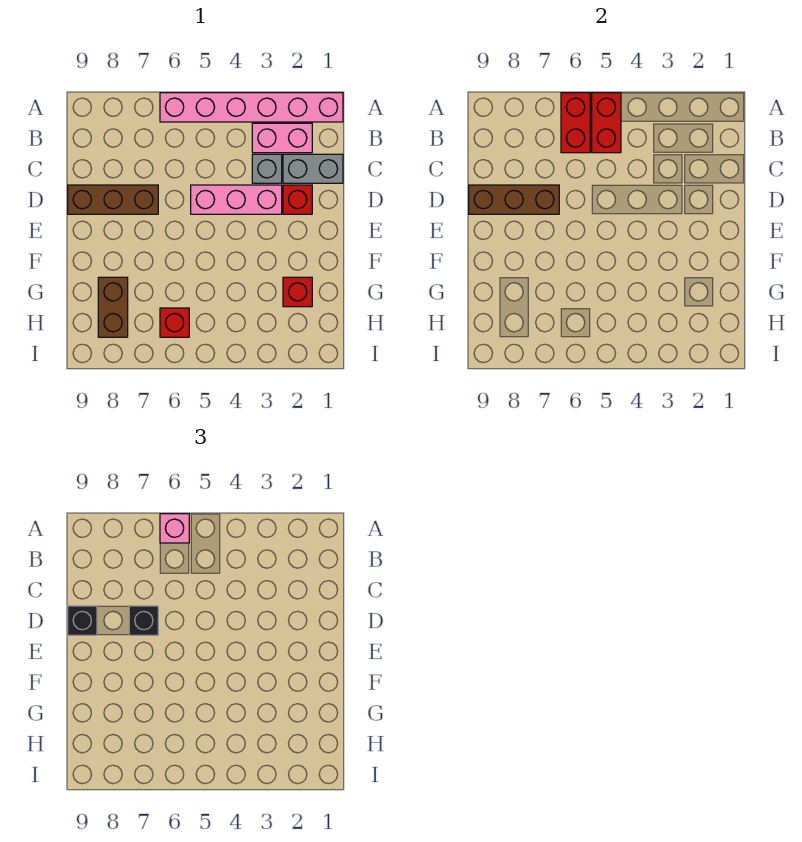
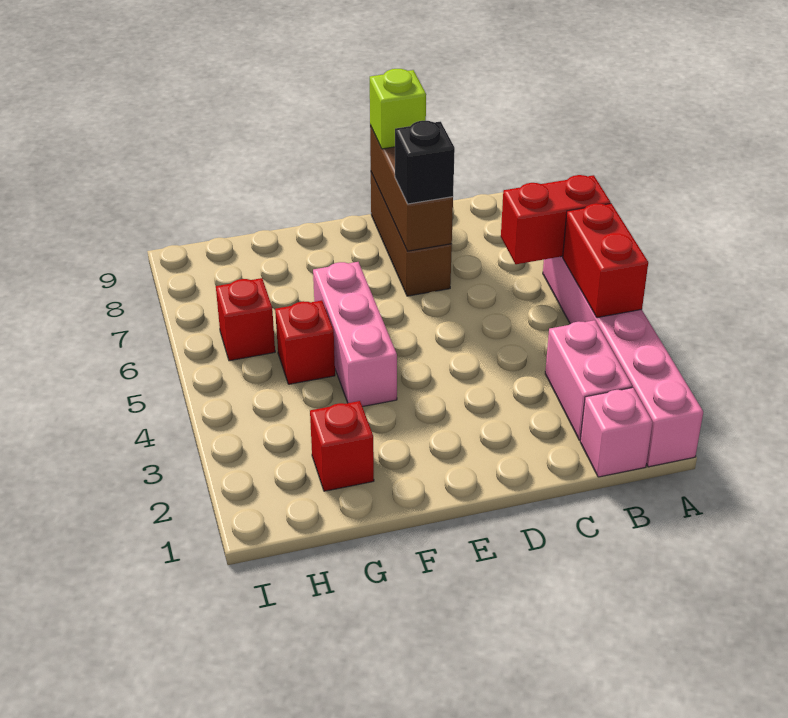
red brick A5:B5 level 2 -> red brick A4:A5 level 2
pink brick A6 level 3 -> pink brick B1 level 1
grey brick C1:C2 level 1 -> none
grey brick C3 level 1 -> none
red brick D2 level 1 -> red brick G5 level 1
pink brick D3:D5 level 1 -> pink brick F4:F6 level 1
black brick D9 level 3 -> lime brick D9 level 3
brown brick G8:H8 level 1 -> none

